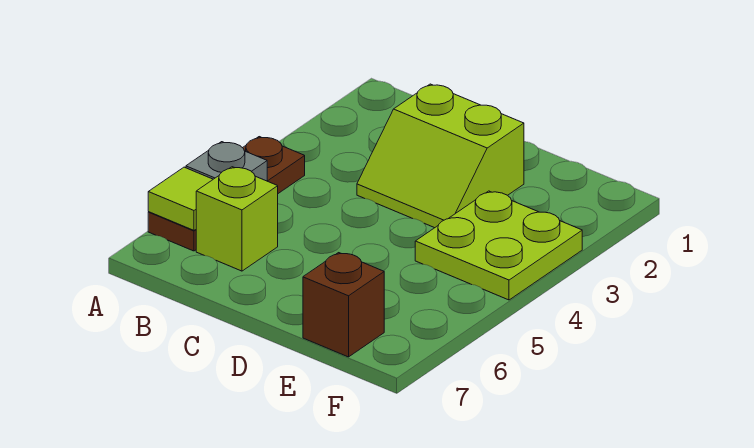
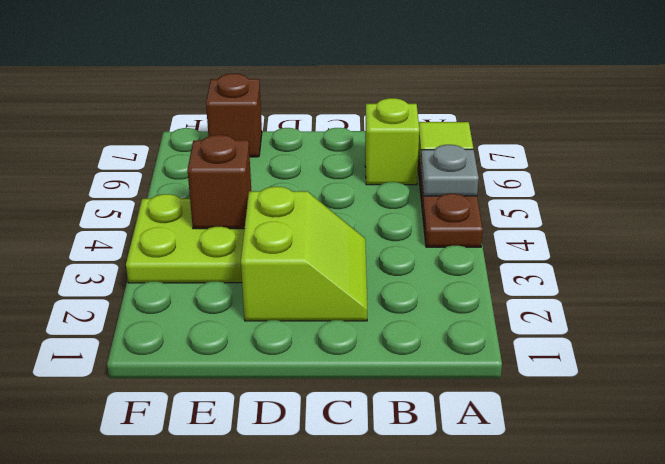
lime slope C2:D3 level 1 top 2 -> lime slope C2:D3 level 1 top D
none -> brown brick E4 level 2

